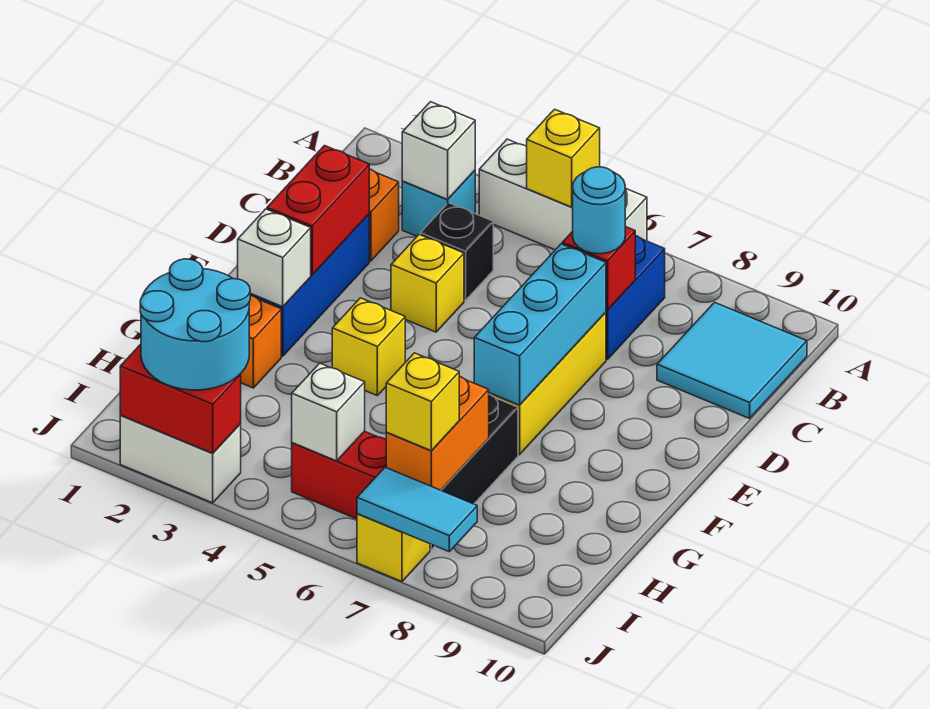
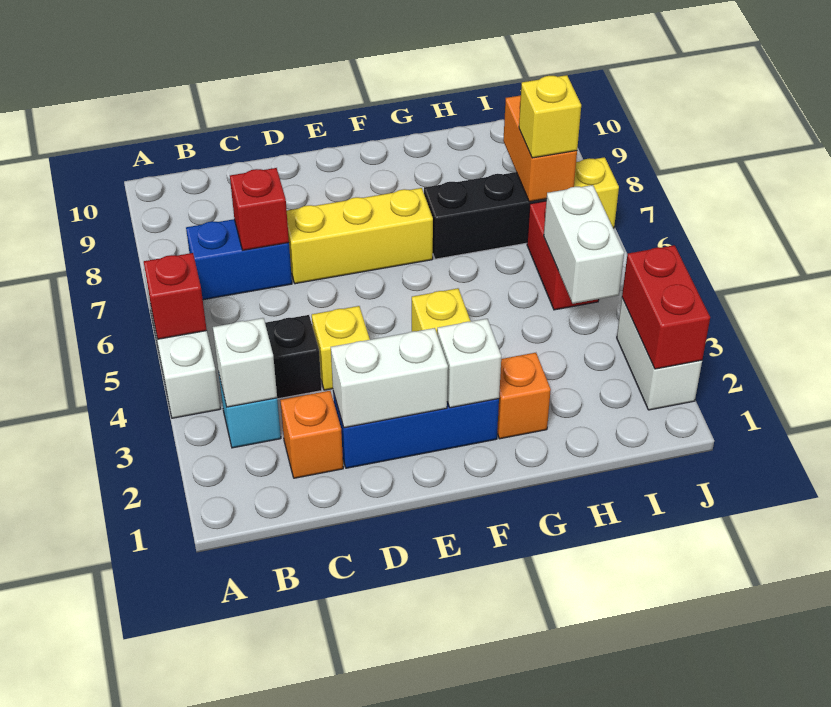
yellow brick A5 level 2 -> red brick A5 level 2
cyan tile B9:C10 level 1 -> none
cyan round brick C7 level 3 -> none
red brick D2:E2 level 2 -> white brick D2:E2 level 2
cyan brick D7:F7 level 2 -> none
orange brick H7:I7 level 2 -> orange brick I7:I8 level 2
cyan round brick I2:J3 level 3 -> none
white brick I5 level 2 -> white brick I4:I5 level 2
cyan tile J7:J8 level 2 -> none

